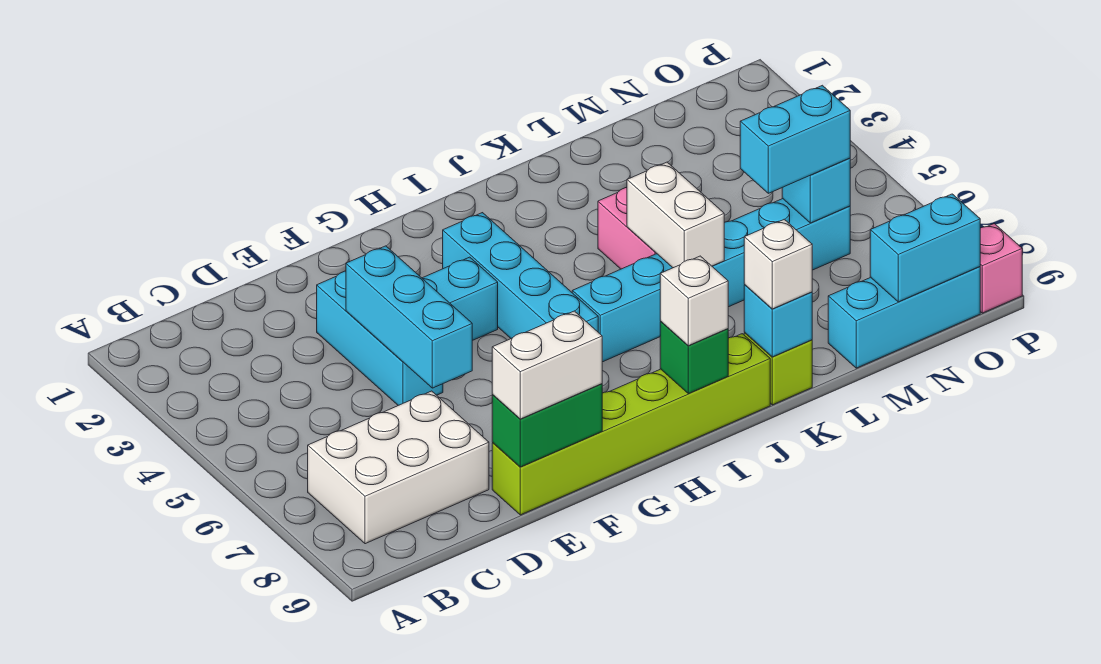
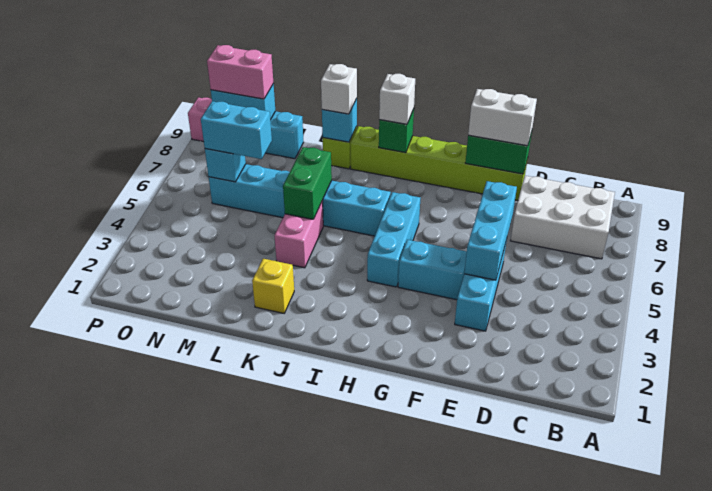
cyan brick H3:H6 level 1 -> cyan brick H4:H6 level 1
none -> yellow brick K2 level 1
white brick K5:K6 level 2 -> green brick K5:K6 level 2
none -> pink brick N9:O9 level 3

